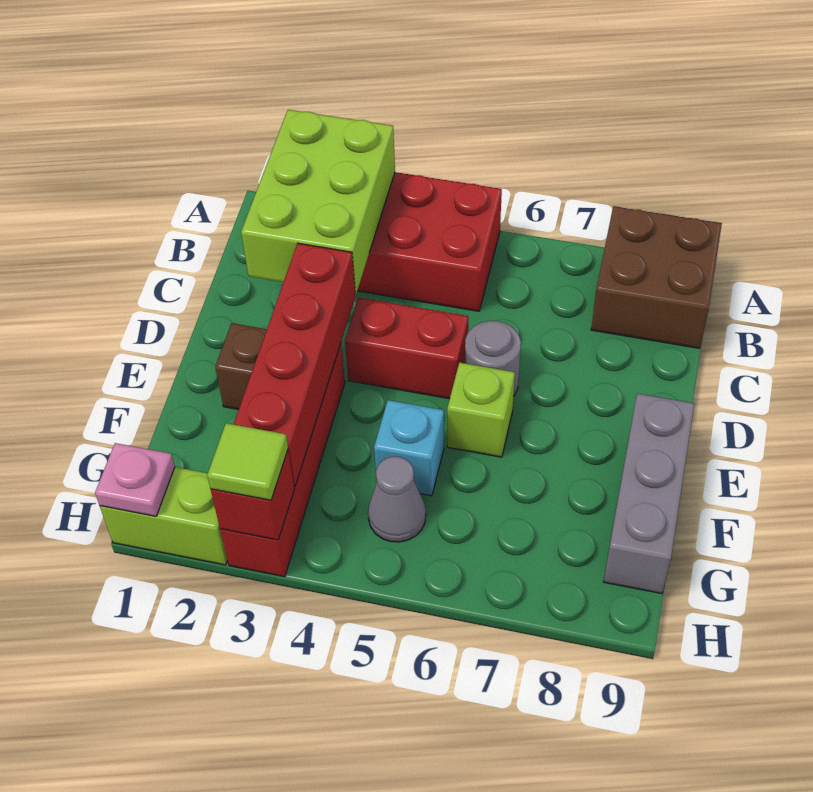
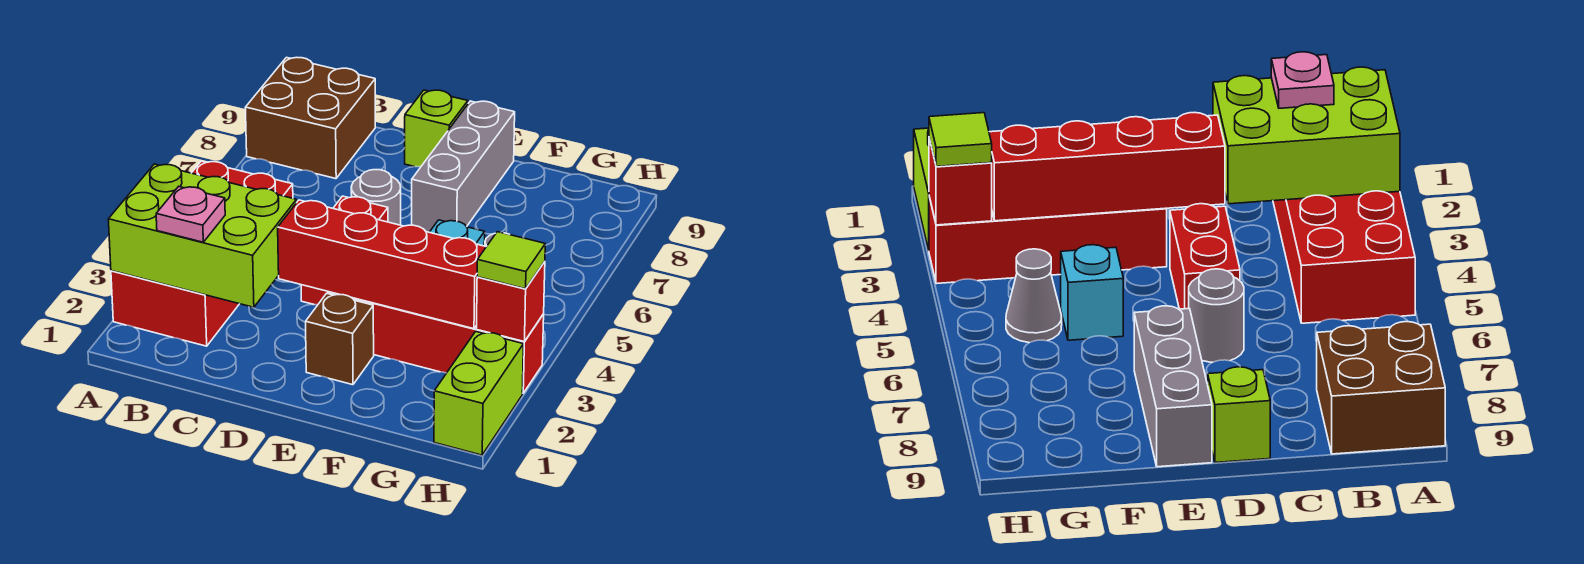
lime brick E6 level 1 -> lime brick D9 level 1
grey brick E9:G9 level 1 -> grey brick E7:E9 level 1
pink plate H1 level 2 -> pink plate B2 level 3

